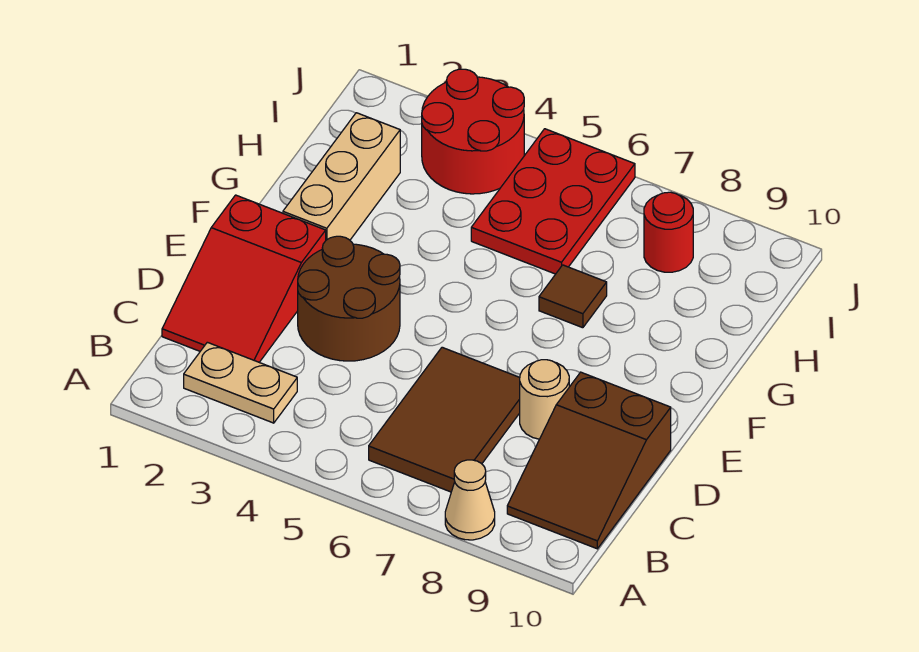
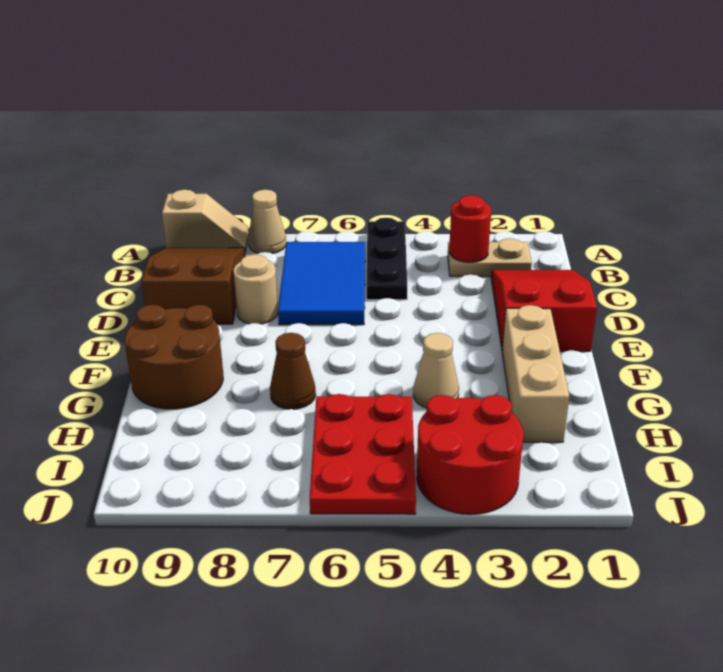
none -> black plate A5:C5 level 1
none -> tan slope A9:A10 level 1 top 10
brown tile B6:D7 level 1 -> blue tile B6:D7 level 1
brown round brick D3:E4 level 1 -> brown round brick F9:G10 level 1
none -> tan cone G4 level 1
brown tile G7 level 1 -> brown cone G7 level 1
red round brick I8 level 1 -> red round brick B3 level 2

